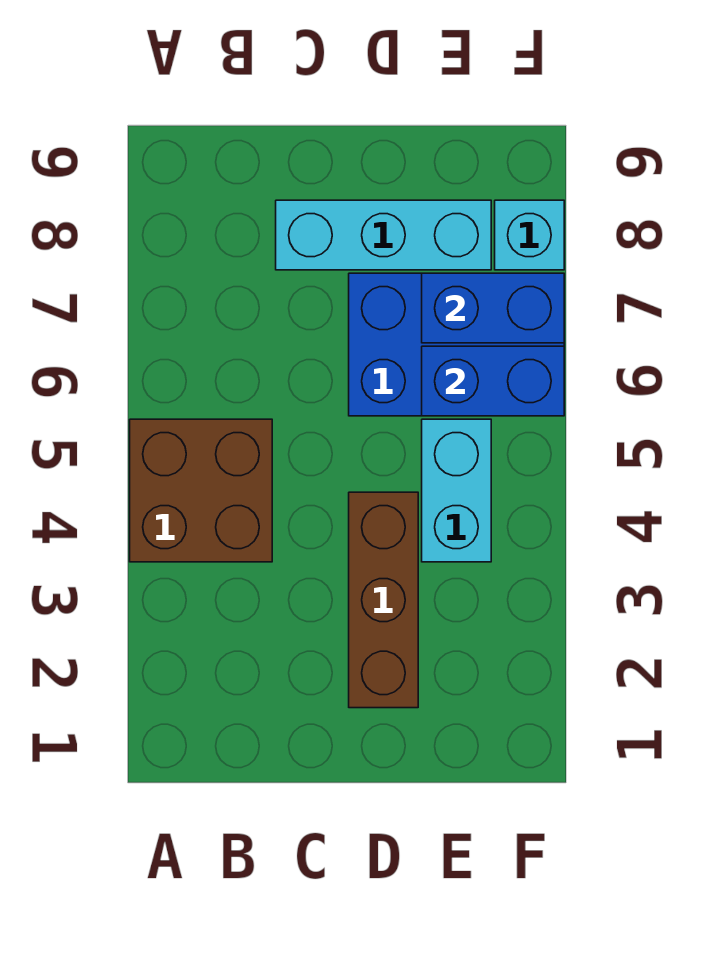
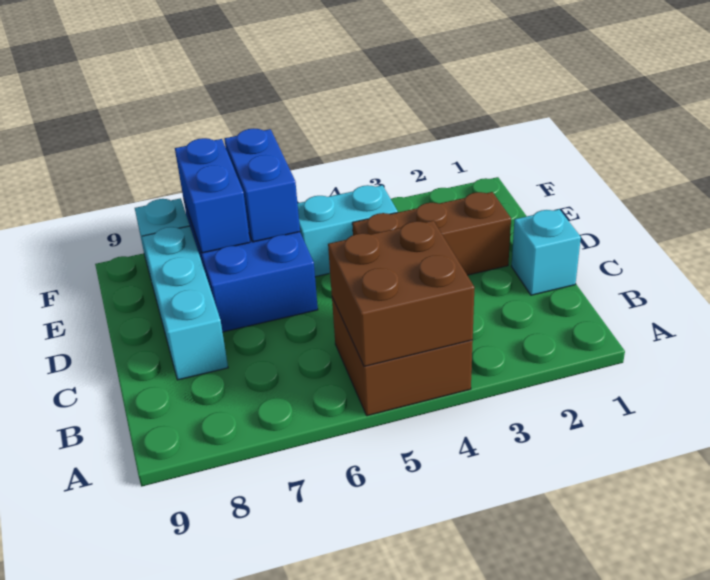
none -> brown brick A4:B5 level 2
none -> cyan brick C1 level 1

